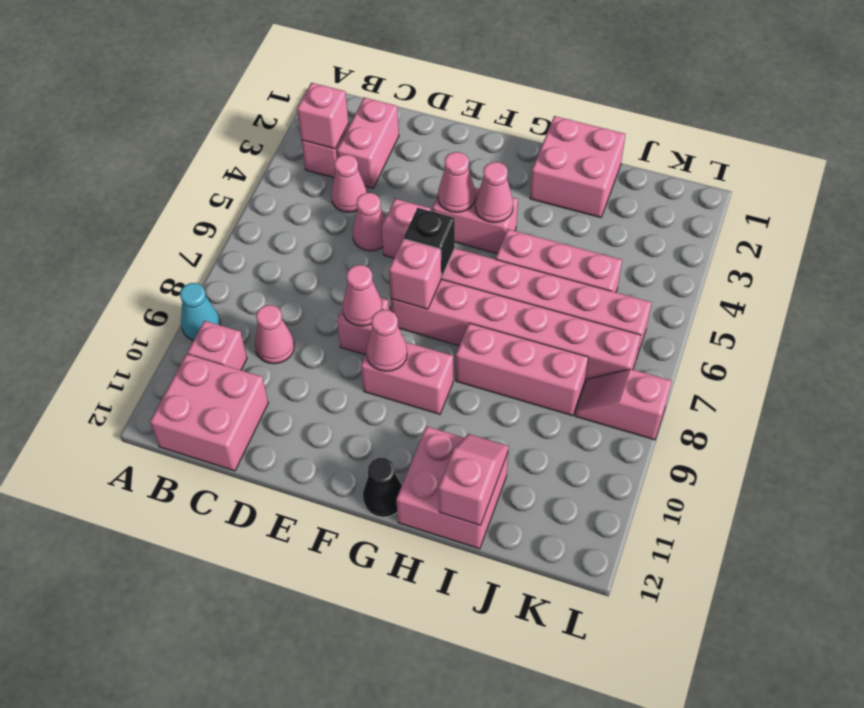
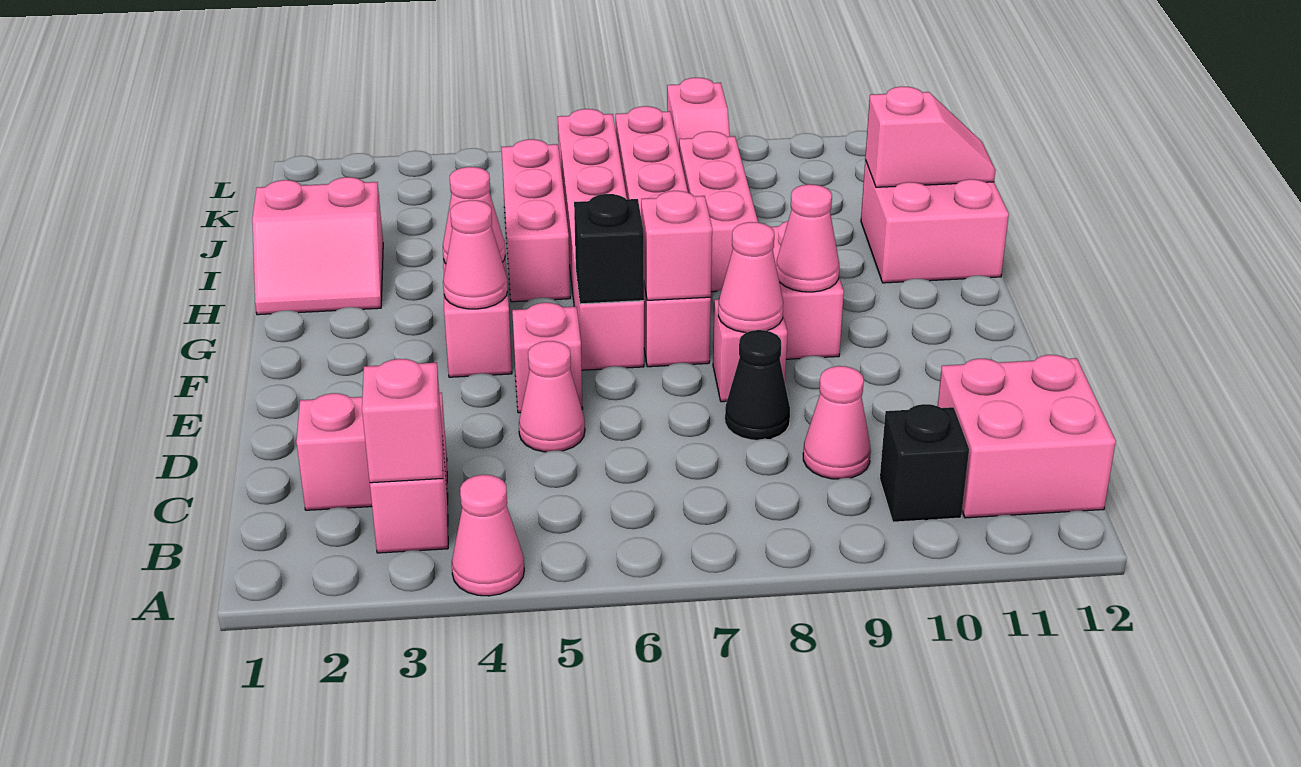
cyan cone A9 level 1 -> none
pink brick B10 level 1 -> black brick B10 level 1
pink cone C4 level 1 -> pink cone A4 level 1
black cone G12 level 1 -> black cone D8 level 1
pink brick H1:I2 level 1 -> pink slope H1:I2 level 1 top I
pink slope I11:I12 level 2 top 12 -> pink slope I11:I12 level 2 top 11

